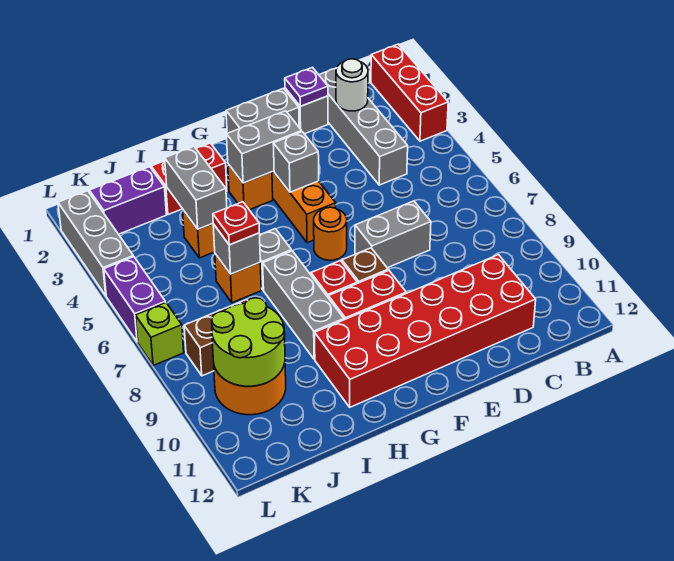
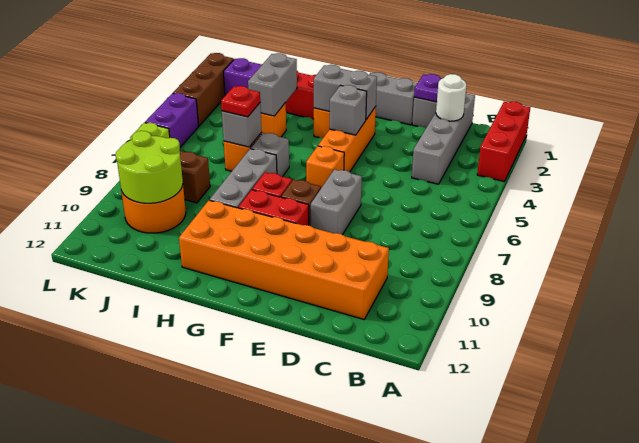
red brick C10:H11 level 1 -> orange brick C10:H11 level 1
grey brick D7:E7 level 1 -> grey brick E7:E8 level 1
orange round brick F6 level 1 -> orange brick F6 level 1
grey brick L2:L4 level 1 -> brown brick L2:L4 level 1

